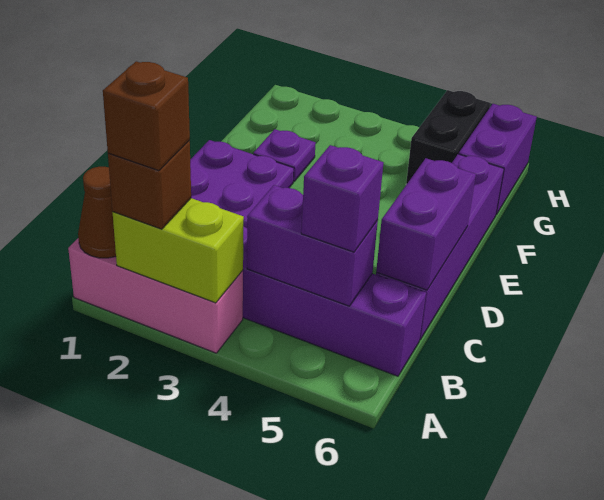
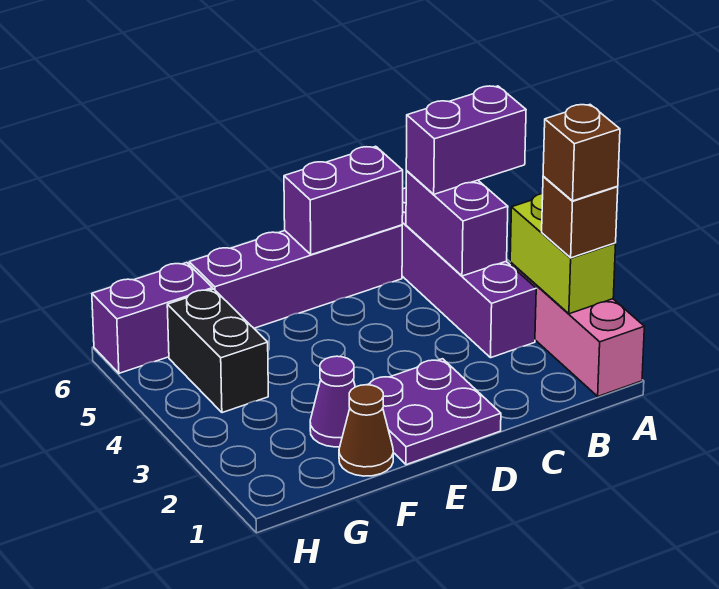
brown cone A1 level 2 -> brown cone F1 level 1
purple brick B5 level 3 -> purple brick A5:B5 level 3
purple plate F2 level 1 -> purple cone F2 level 1
black brick G5:H5 level 1 -> black brick G4:G5 level 1

